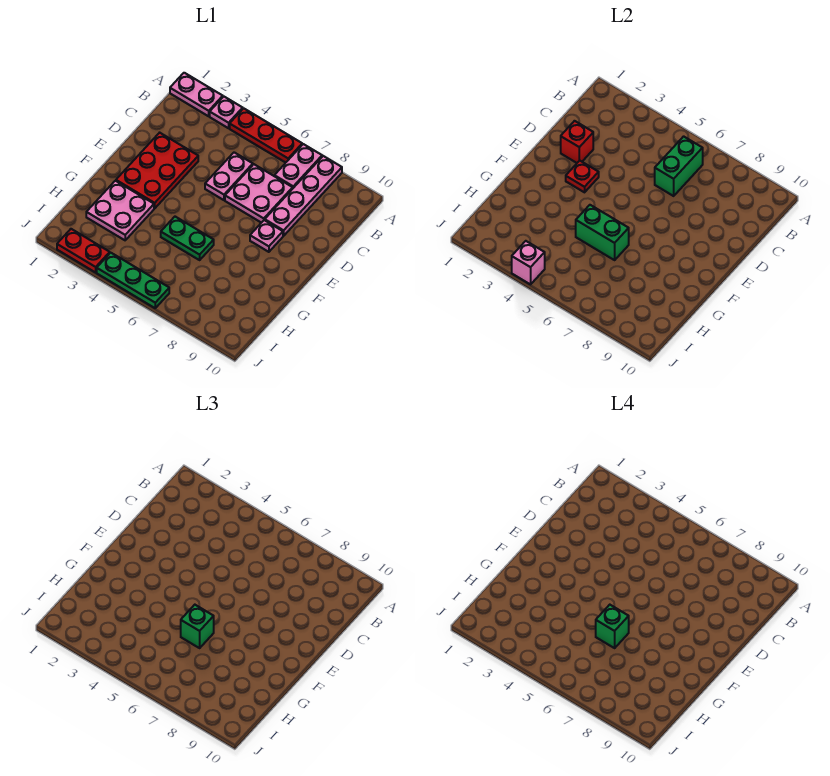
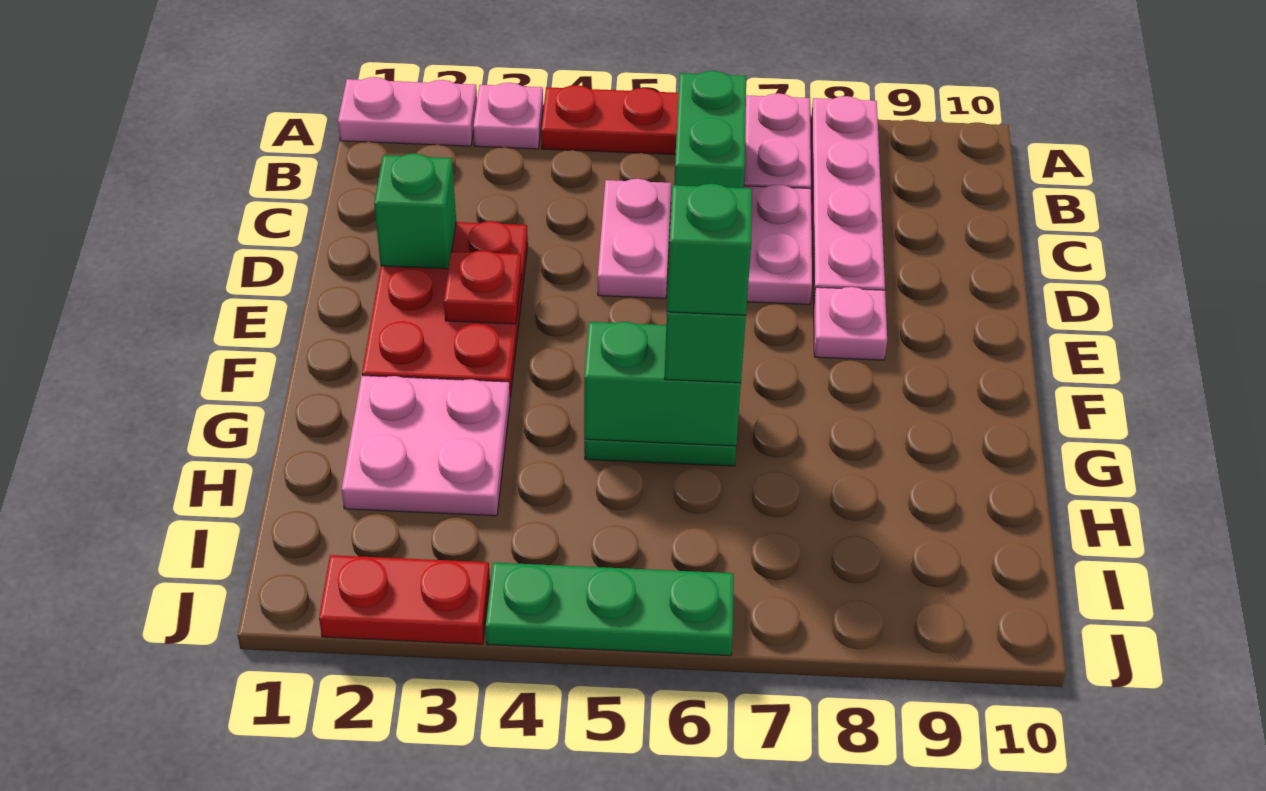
red brick D2 level 2 -> green brick D2 level 2
pink brick J4 level 2 -> none

